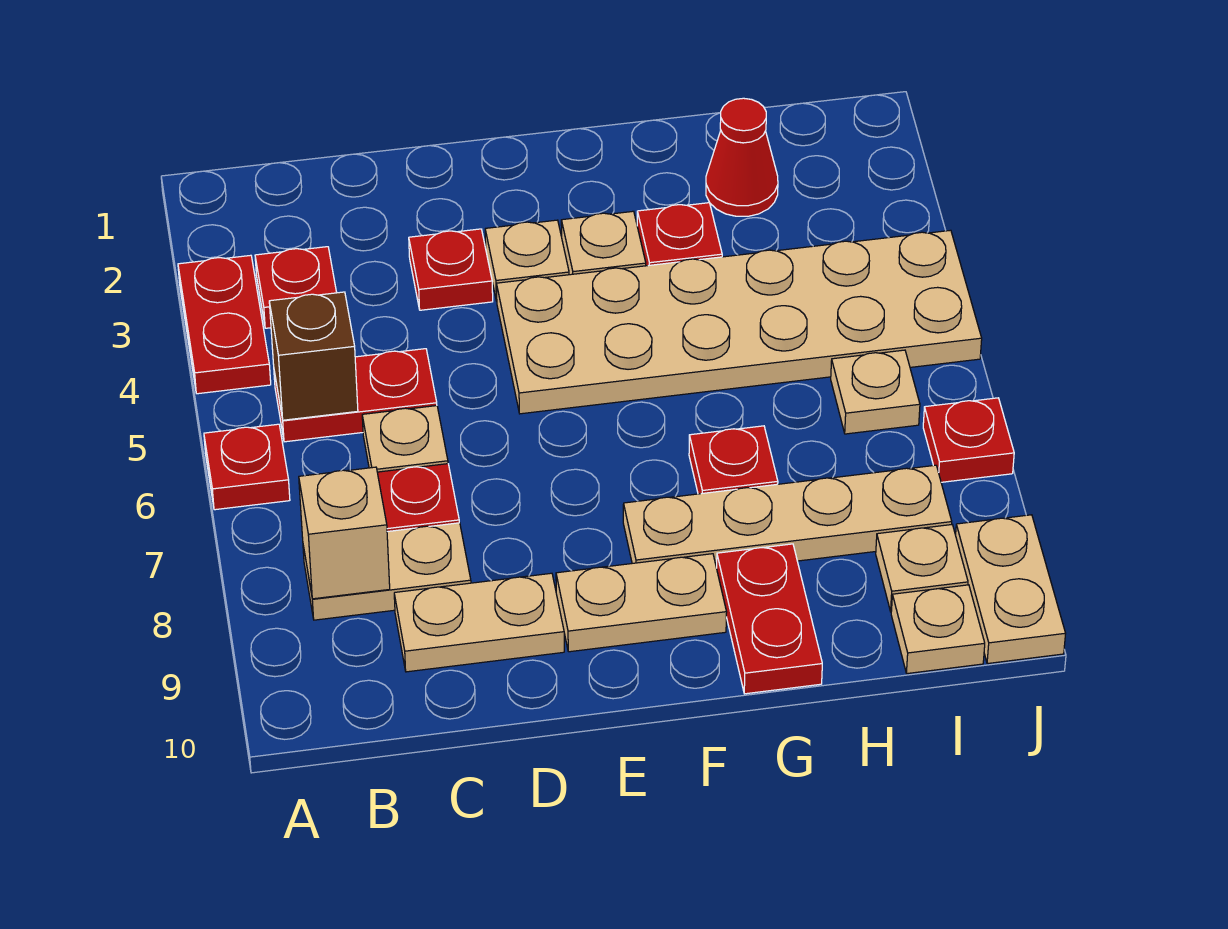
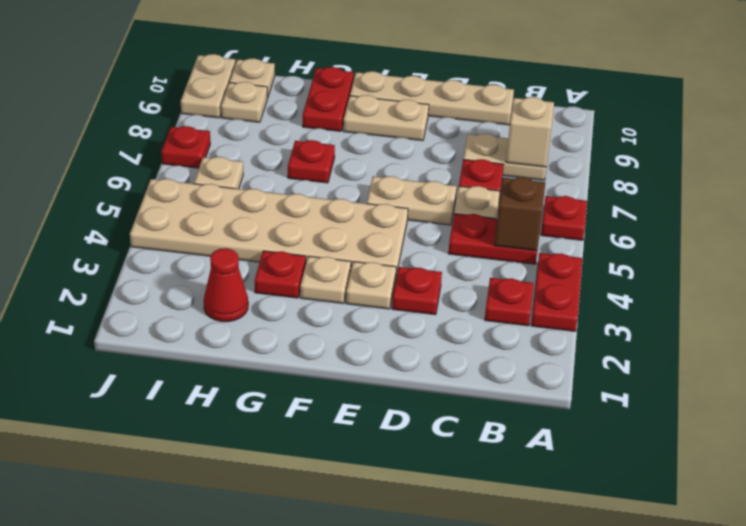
tan plate C9:D9 level 1 -> tan plate D6:E6 level 1
tan plate F8:I8 level 1 -> tan plate C10:F10 level 1

